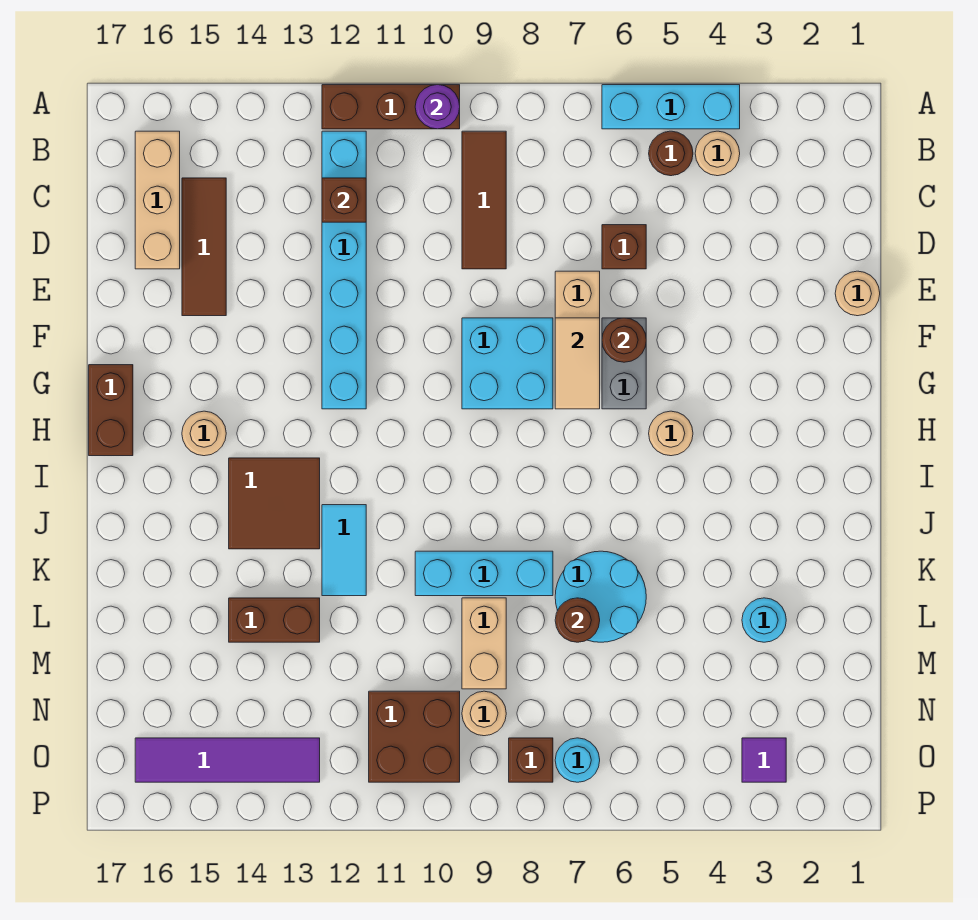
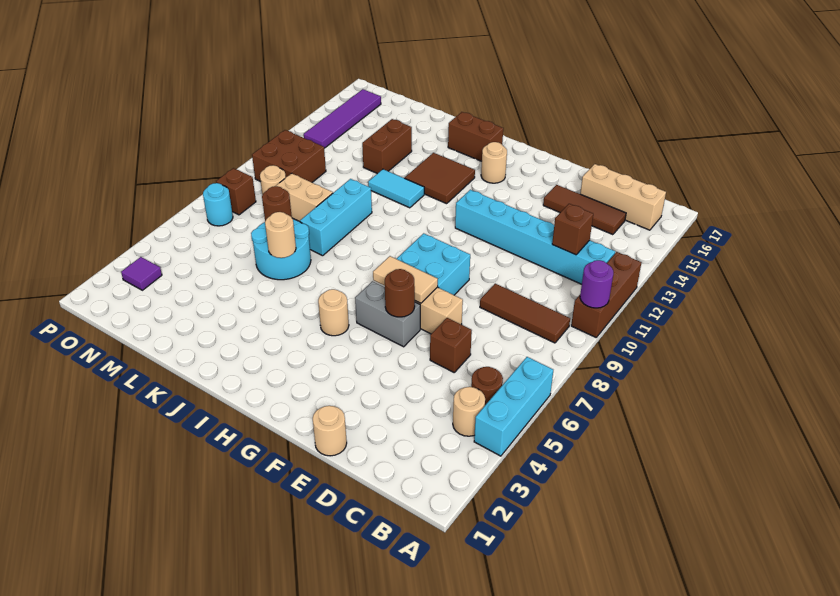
brown brick G17:H17 level 1 -> brown brick I16:J16 level 1
none -> tan round brick K6 level 2
cyan round brick L3 level 1 -> none

